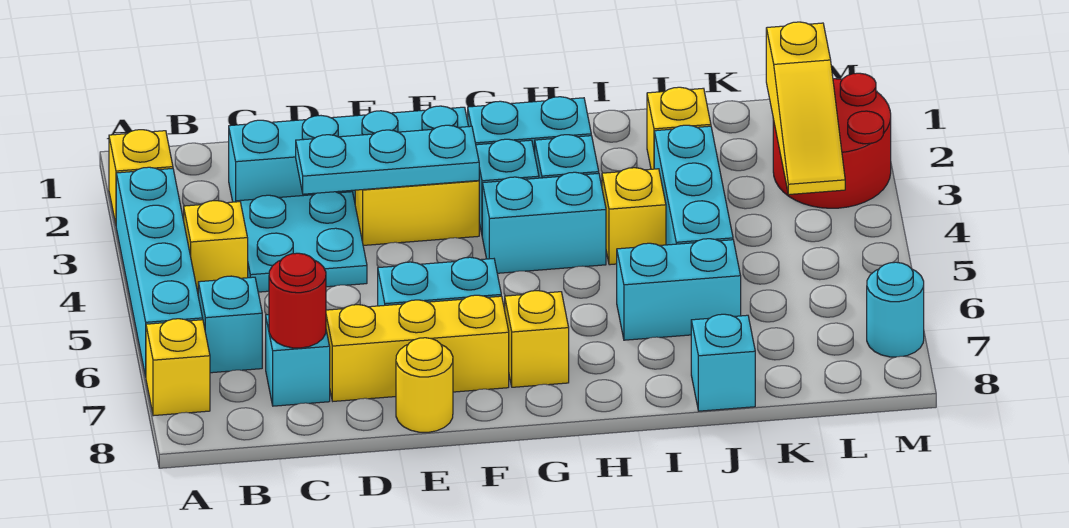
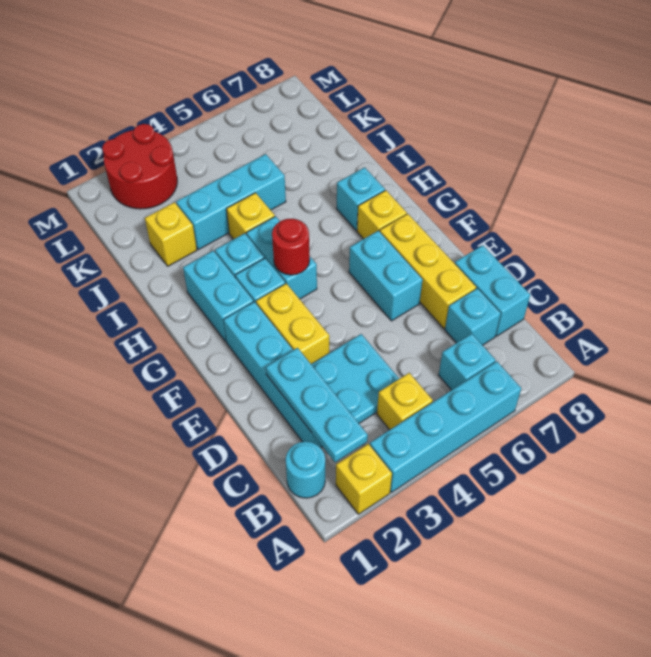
yellow brick A7 level 1 -> none
red round brick C7 level 2 -> red round brick G4 level 2
cyan plate D3:F3 level 2 -> cyan plate B2:D2 level 2
yellow round brick E8 level 1 -> none
cyan brick I6:J6 level 1 -> cyan brick C8:D8 level 1
cyan brick J8 level 1 -> cyan brick H7 level 1
yellow slope L2:L4 level 2 top 2 -> none
cyan round brick M7 level 1 -> cyan round brick B1 level 1

